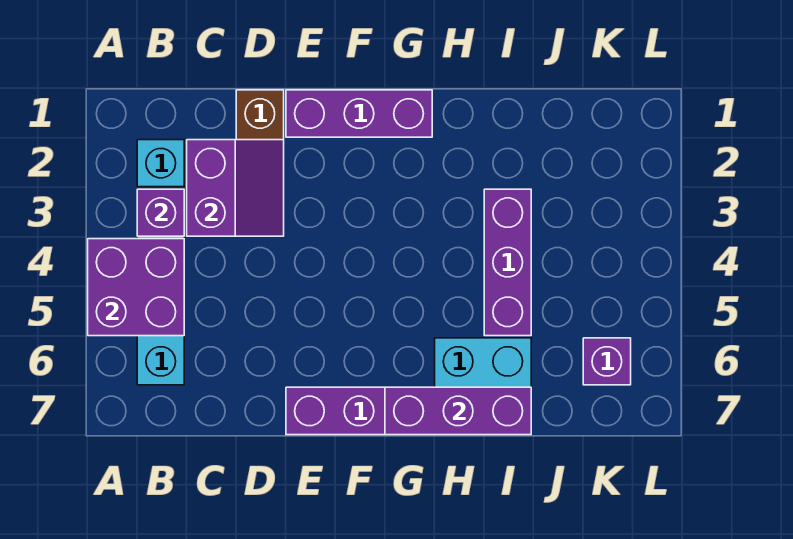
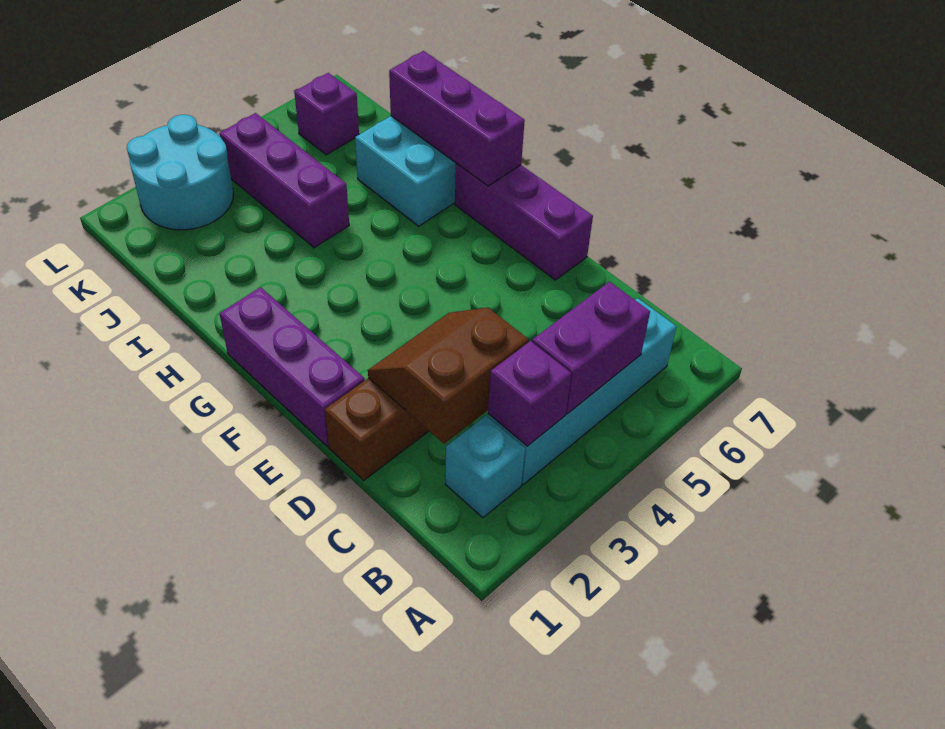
purple brick A4:B5 level 2 -> purple brick B4:B5 level 2
purple slope C2:D3 level 2 top C -> brown slope C2:D3 level 2 top C
purple brick I3:I5 level 1 -> purple brick I4:K4 level 1
none -> cyan round brick K2:L3 level 1

